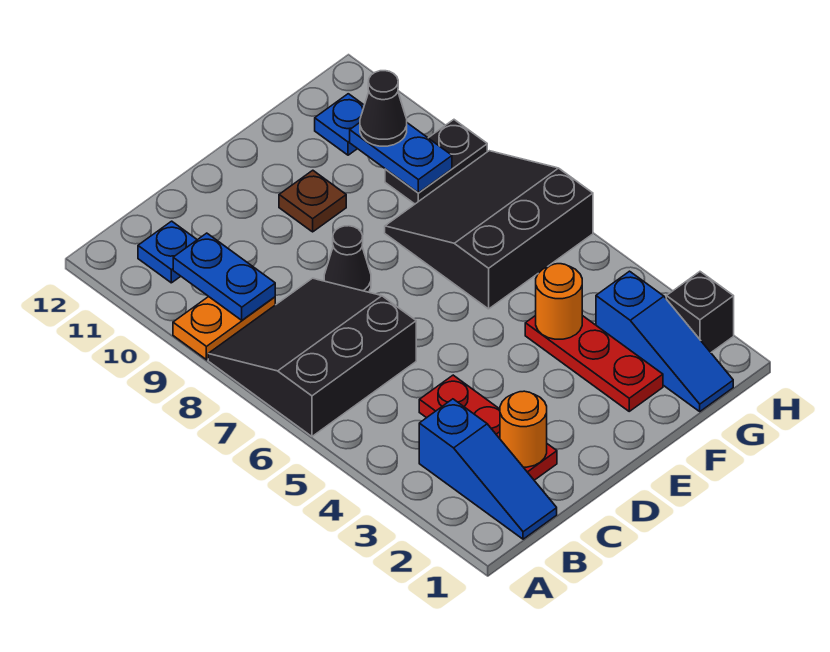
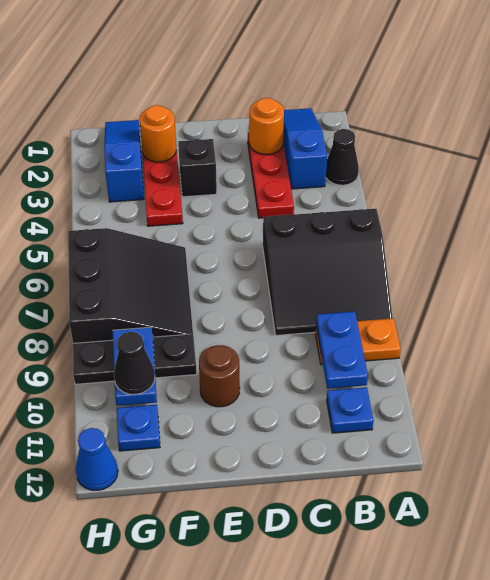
black cone D8 level 1 -> black cone A3 level 1
brown plate E10 level 1 -> brown round brick E10 level 1
orange round brick F4 level 2 -> orange round brick F2 level 2
black slope F6:H8 level 1 top 6 -> black slope F6:H8 level 1 top H
black plate G9:H9 level 1 -> black plate F9:H9 level 1
black brick H2 level 1 -> black brick E3 level 1
none -> blue cone H12 level 1

